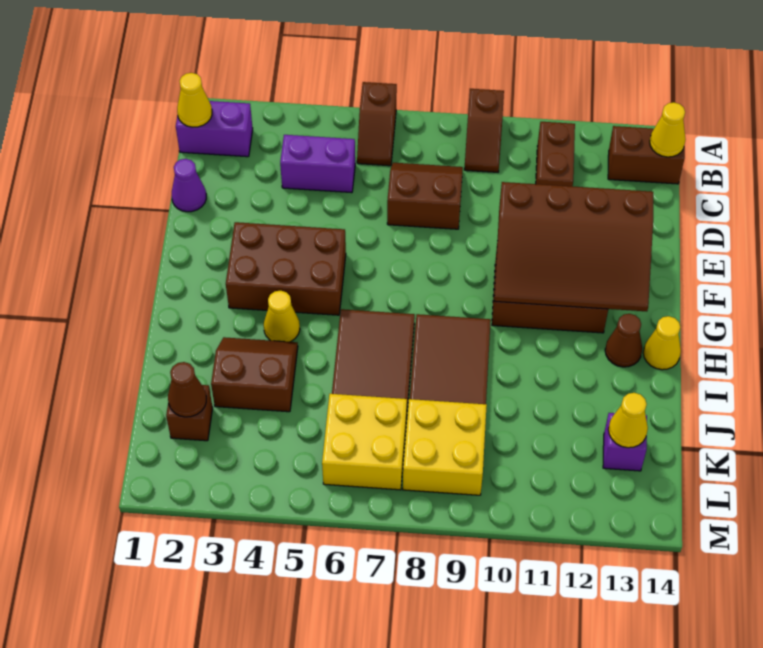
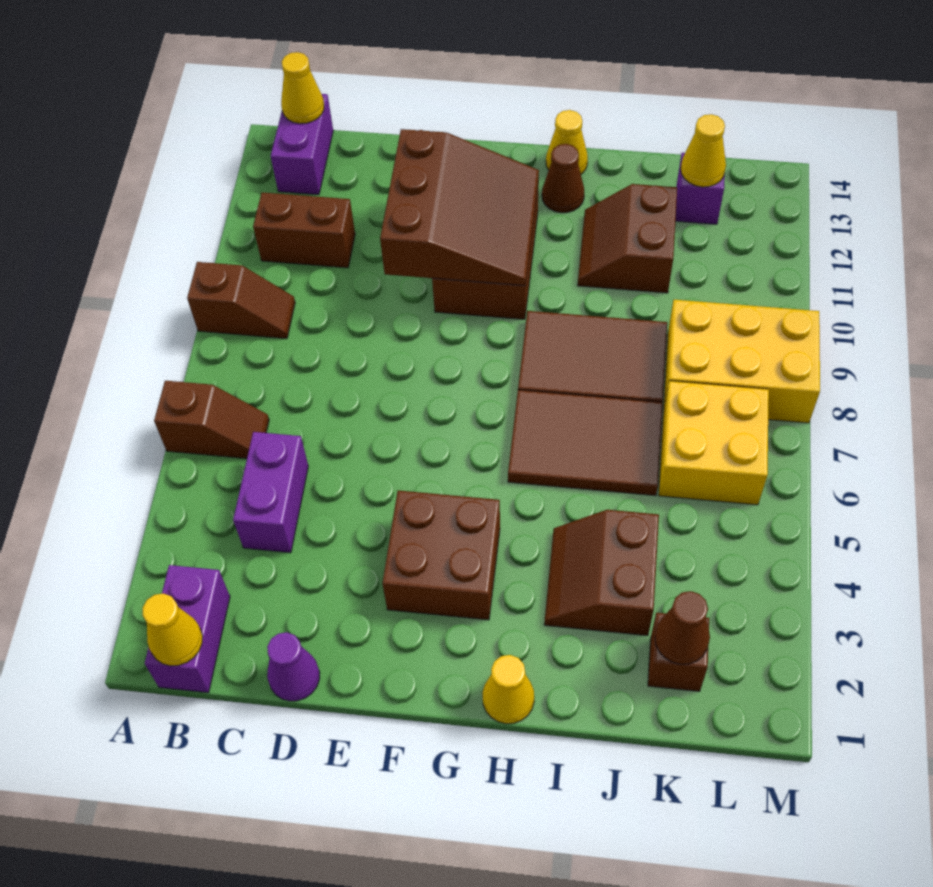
brown brick B13:B14 level 1 -> purple brick B13:B14 level 1
brown slope C7:D8 level 1 top D -> brown slope I11:J12 level 1 top J
brown slope E10:G13 level 2 top E -> brown slope E10:G12 level 2 top E
brown brick F3:G5 level 1 -> brown brick F3:G4 level 1
yellow cone H4 level 1 -> yellow cone H1 level 1
yellow brick K8:L9 level 1 -> yellow brick K8:M9 level 1

